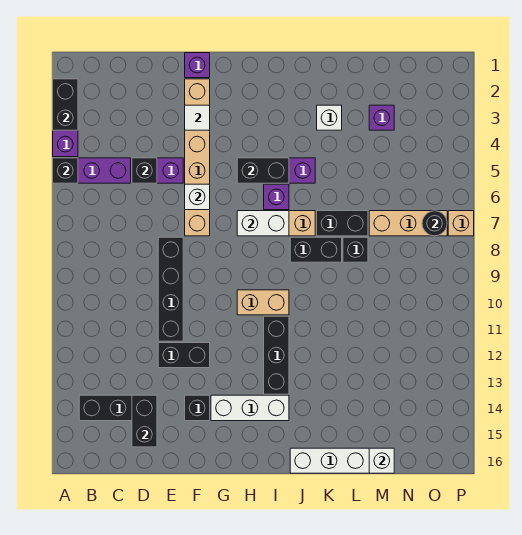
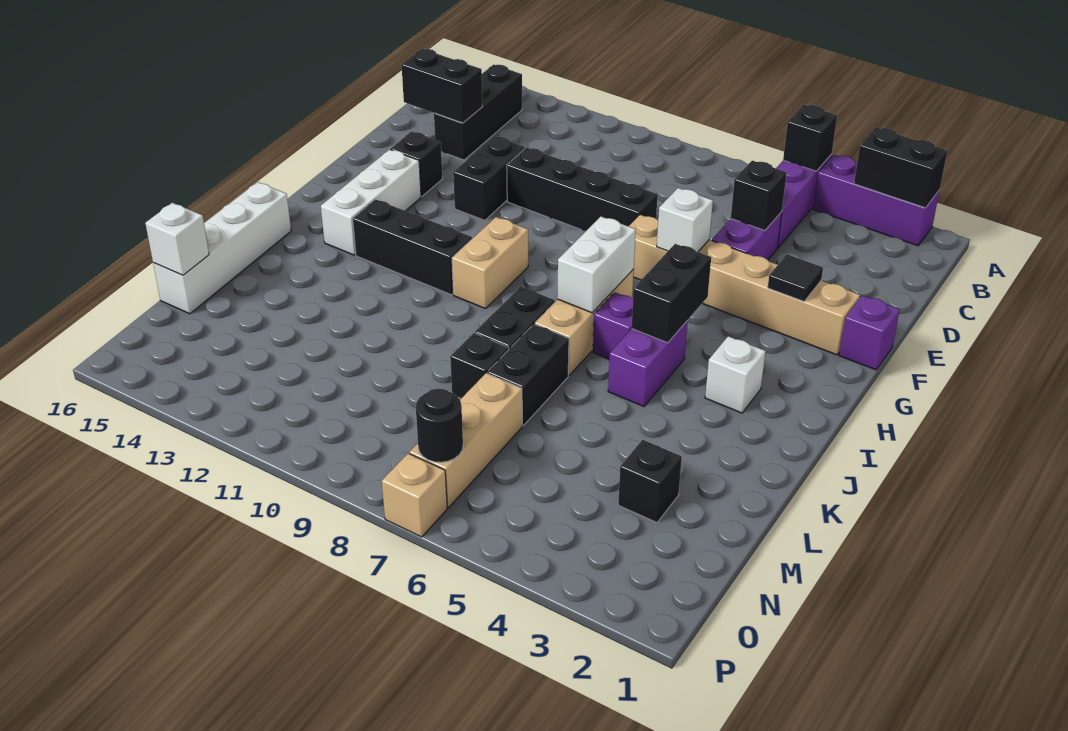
white tile F3 level 2 -> black tile F3 level 2
white brick K3 level 1 -> white brick I3 level 1
purple brick M3 level 1 -> black brick M3 level 1

